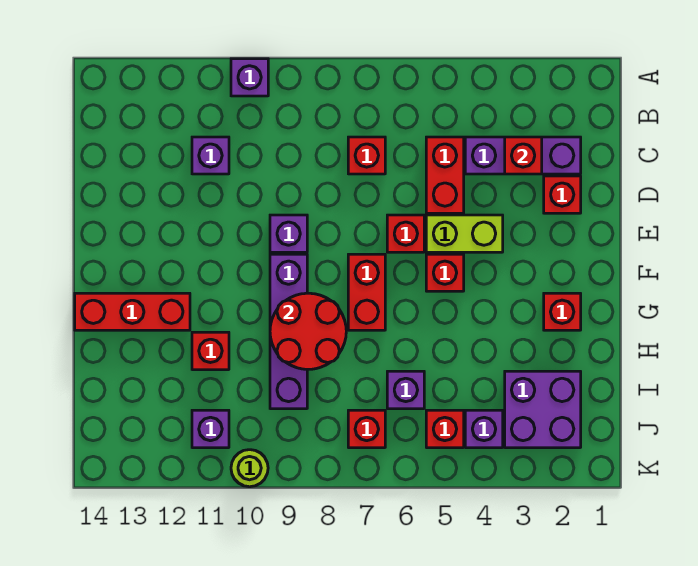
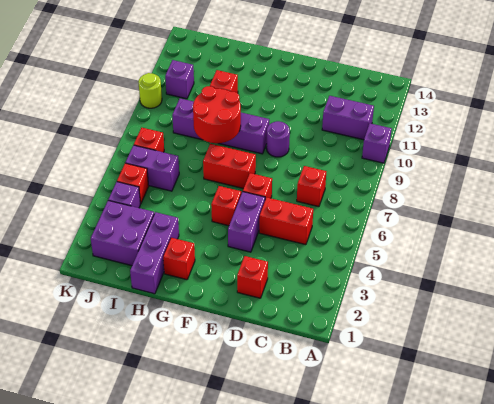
purple brick C2:C4 level 1 -> purple brick H1:H3 level 1
red brick C3 level 2 -> none
purple brick C11 level 1 -> purple brick B11:C11 level 1
lime brick E4:E5 level 1 -> purple brick E4:E5 level 1
purple brick E9 level 1 -> purple round brick E9 level 1
red brick G12:G14 level 1 -> none
purple brick I6 level 1 -> purple brick I6:J6 level 1

